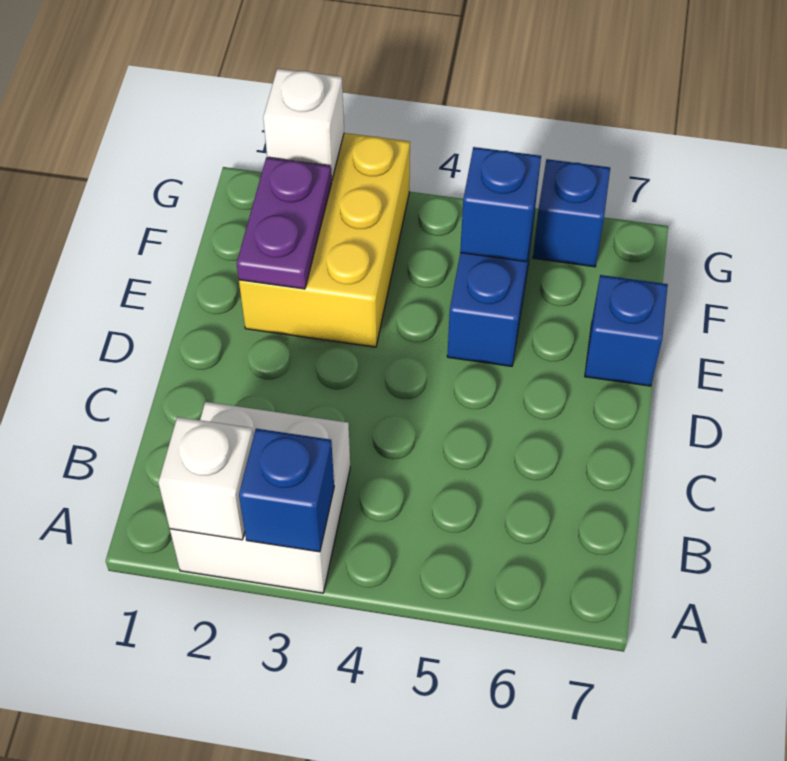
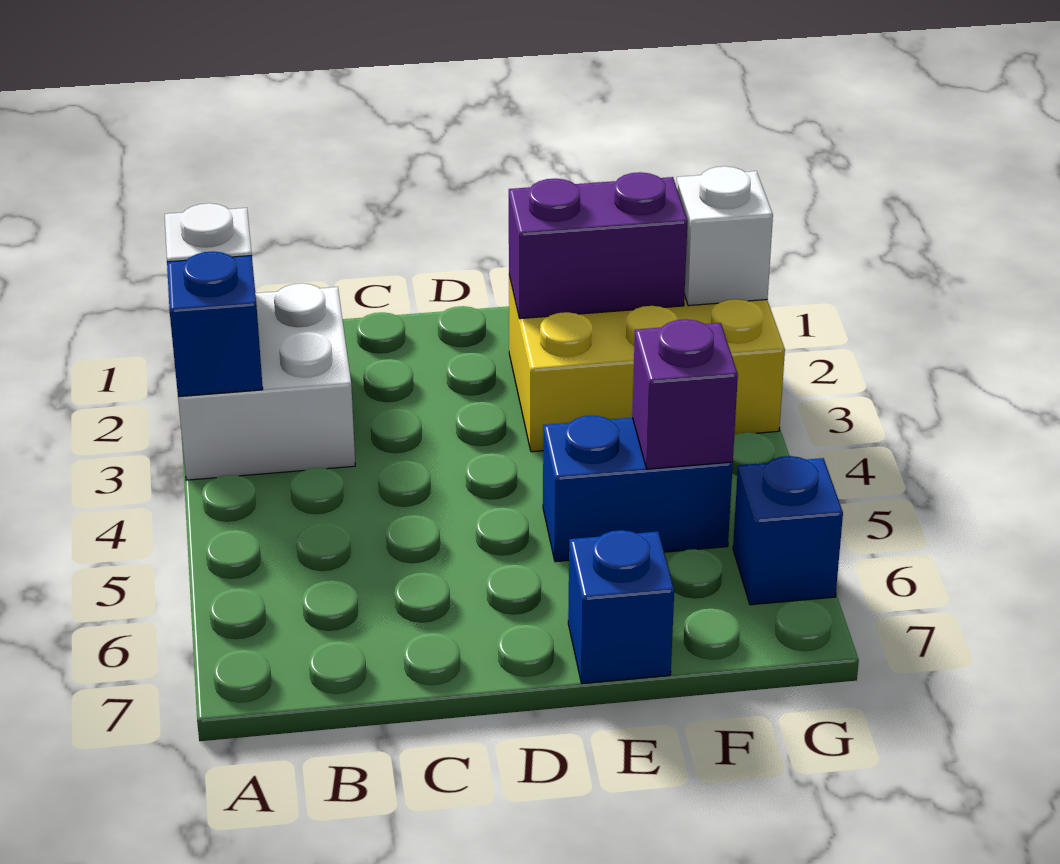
purple plate E2:F2 level 2 -> purple brick E2:F2 level 2
blue brick F5 level 2 -> purple brick F5 level 2

